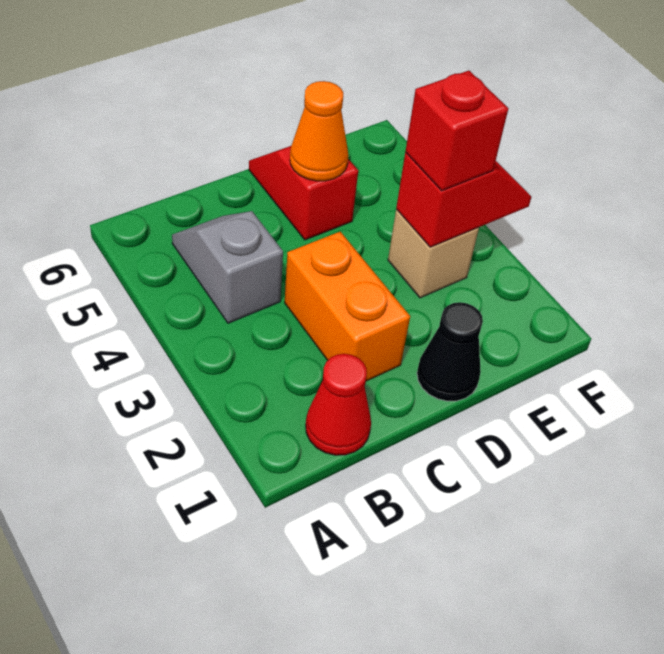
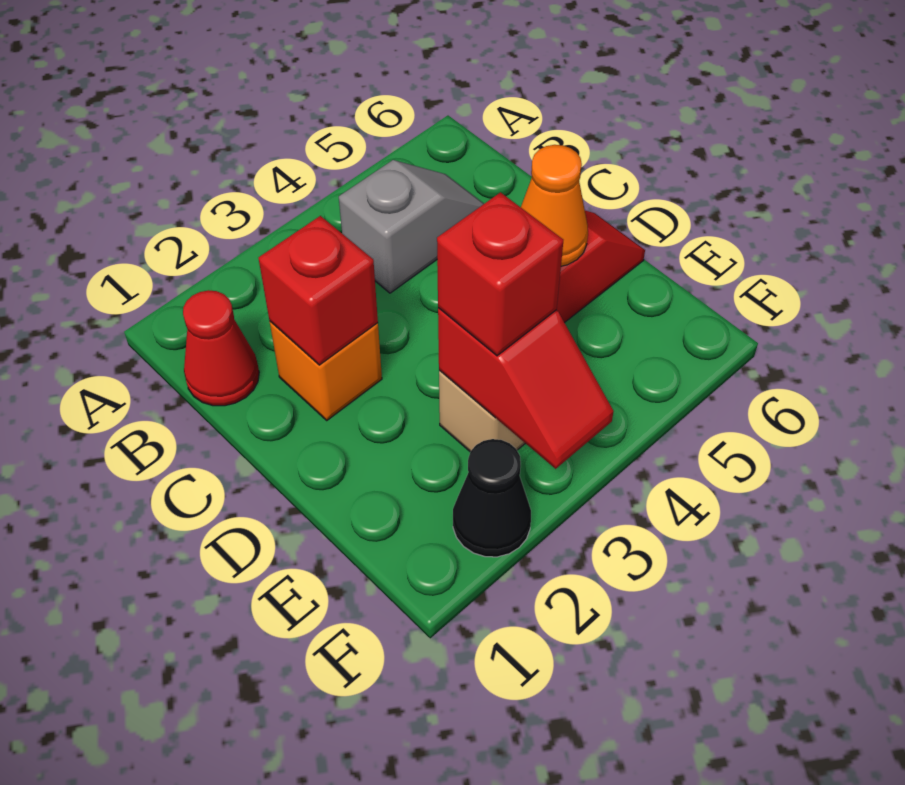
orange brick C2:C3 level 1 -> orange brick C2 level 1
none -> red brick C2 level 2
black cone D1 level 1 -> black cone F2 level 1

